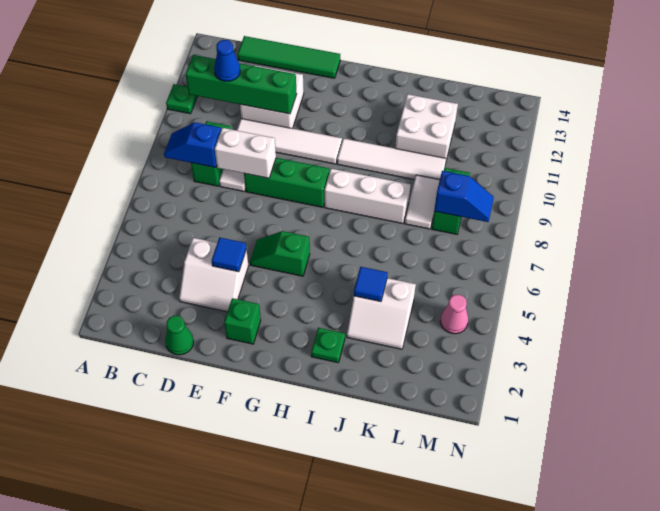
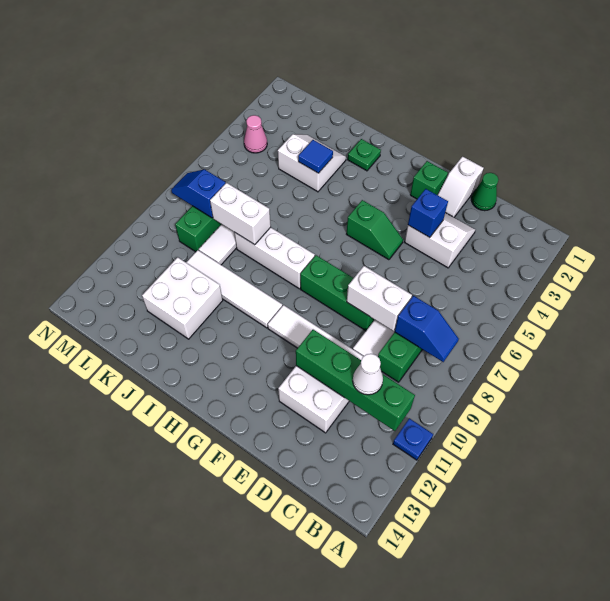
green plate A11 level 1 -> blue plate A11 level 1
blue cone C11 level 3 -> white cone C11 level 3
green tile C14:F14 level 1 -> none
none -> white slope E1:E2 level 1 top 1
blue tile E4 level 2 -> blue brick E4 level 2
none -> white brick J8:K8 level 2

